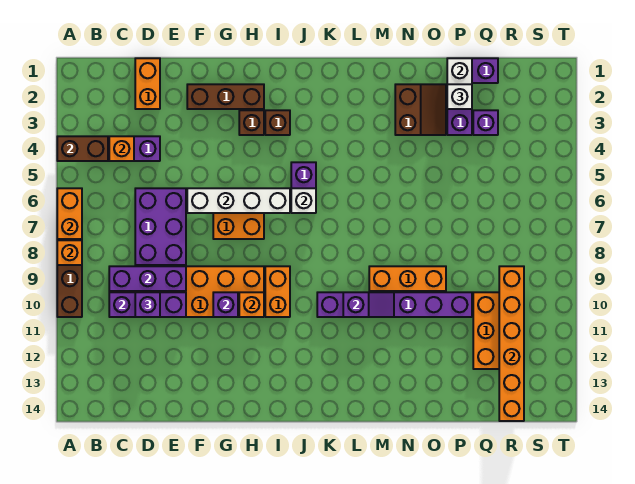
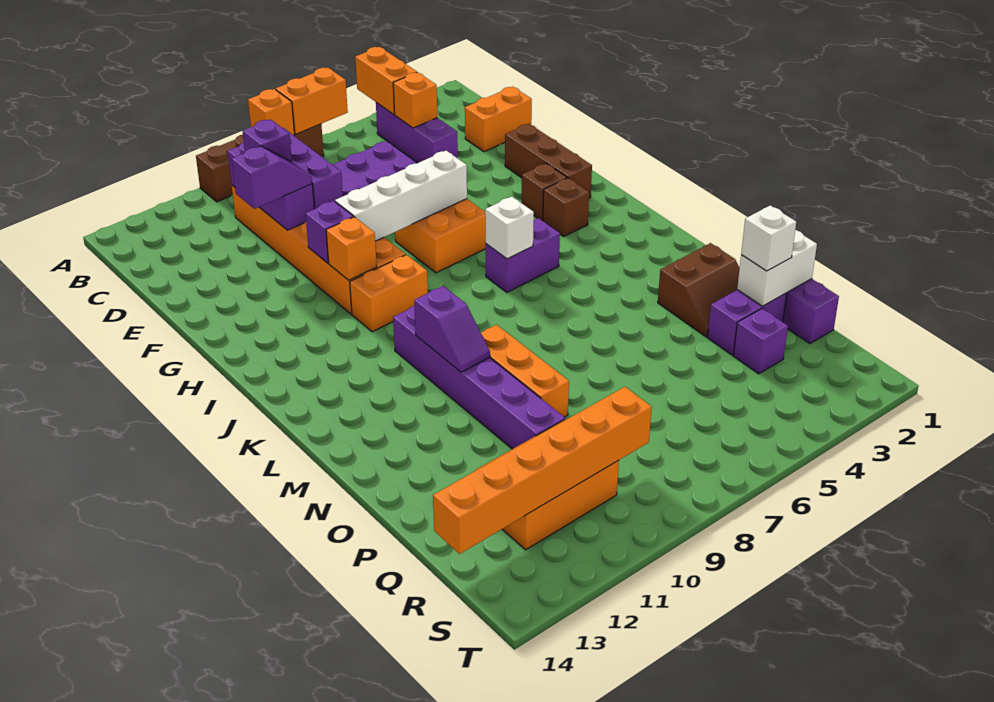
brown brick A4:B4 level 2 -> orange brick A4:B4 level 2
none -> purple slope E10:E11 level 3 top 11
white brick F6:I6 level 2 -> white brick G6:G9 level 2

